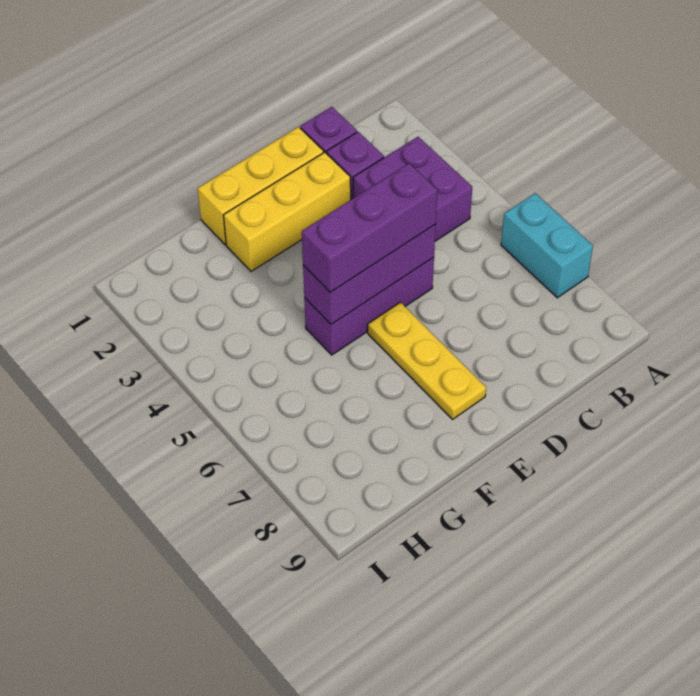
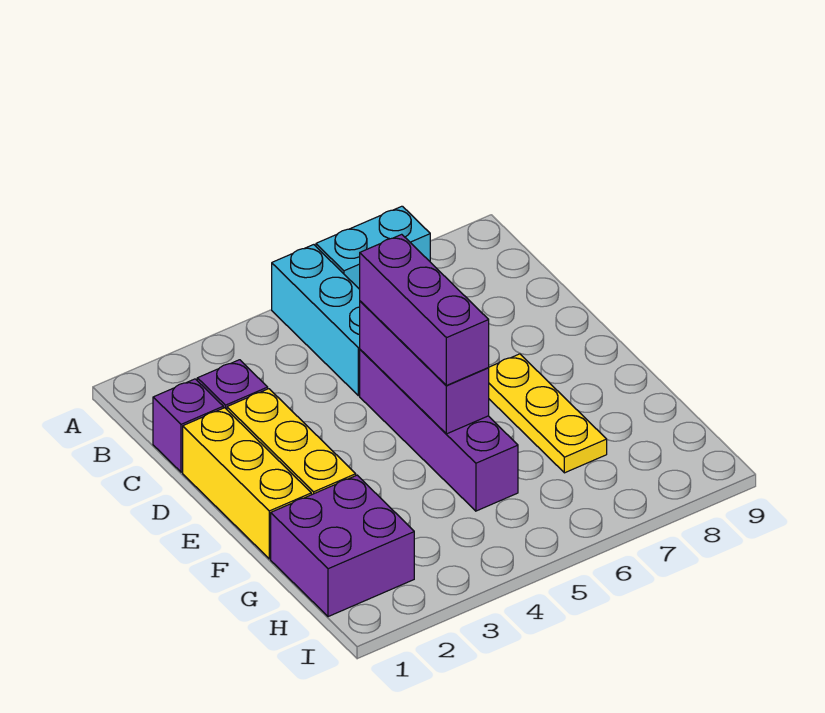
none -> cyan brick A5:C5 level 1
purple brick B3:C4 level 1 -> purple brick G1:H2 level 1
purple brick D5:F5 level 1 -> purple brick D5:G5 level 1
yellow plate E6:E8 level 1 -> yellow plate E7:G7 level 1

